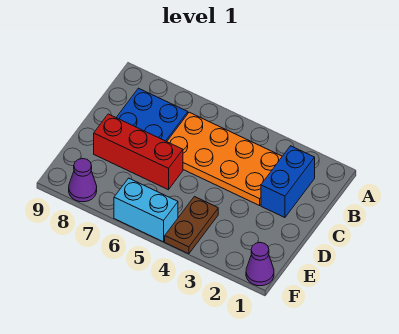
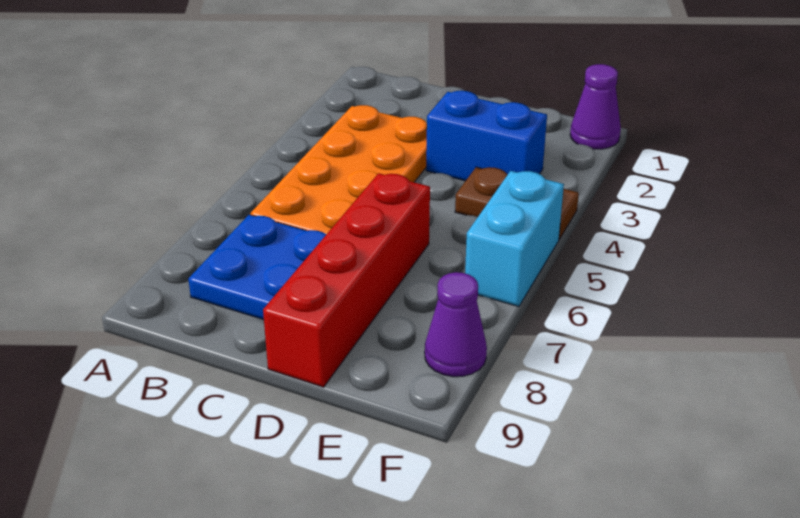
blue brick B2:C2 level 1 -> blue brick D3:E3 level 1
red brick D6:D8 level 1 -> red brick D6:D9 level 1

